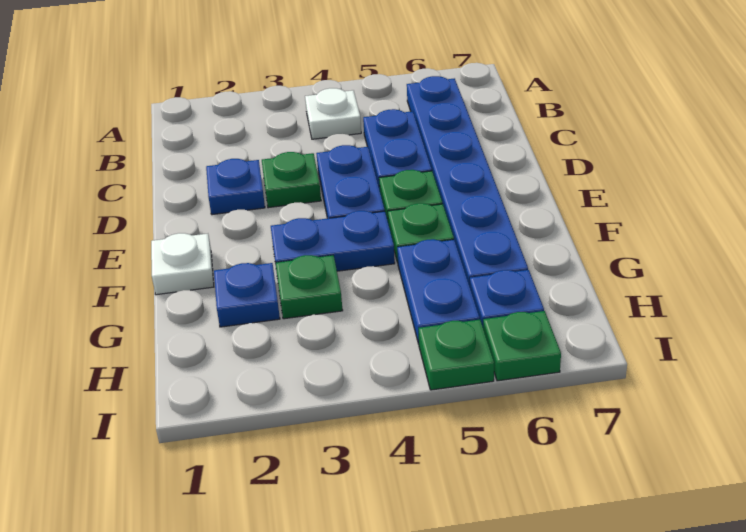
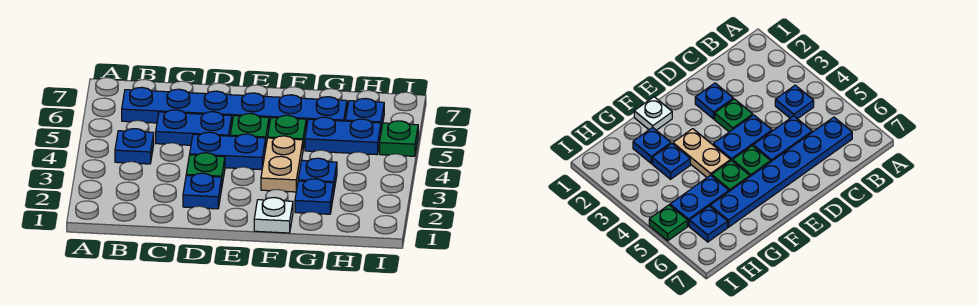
white plate B4 level 1 -> blue plate B4 level 1
blue plate F3:F4 level 1 -> tan plate F3:F4 level 1
green plate G3 level 1 -> blue plate G3 level 1
green plate I6 level 1 -> none

